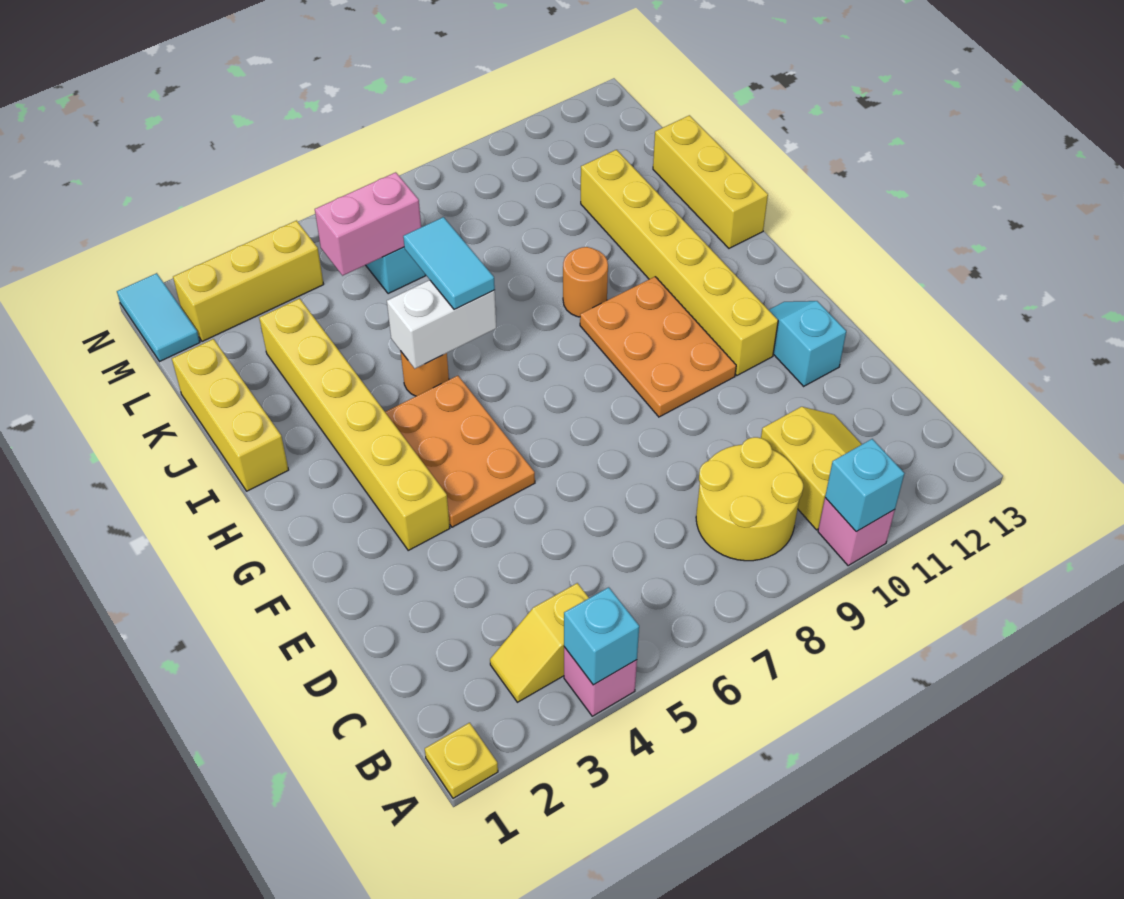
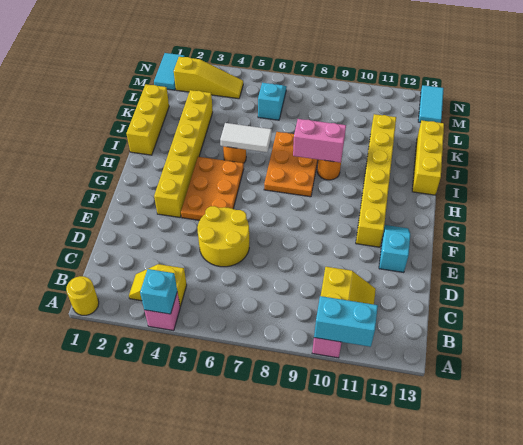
yellow plate A1 level 1 -> yellow round brick A1 level 1
cyan brick A10 level 2 -> cyan brick A10:A11 level 2
yellow round brick B8:C9 level 1 -> yellow round brick D5:E6 level 1
orange plate F9:H10 level 1 -> orange plate H7:J8 level 1
white brick I5:I6 level 2 -> white tile I5:I6 level 2
cyan tile I6:J6 level 3 -> cyan tile M13:N13 level 1
pink brick L5:L6 level 2 -> pink brick I8:I9 level 2
yellow brick M2:M4 level 1 -> yellow slope M2:M4 level 1 top 2

